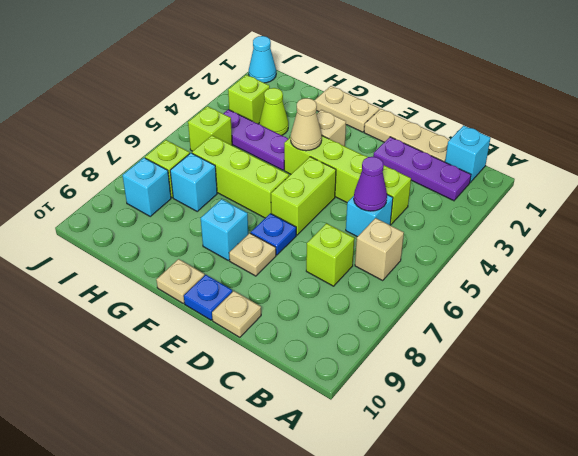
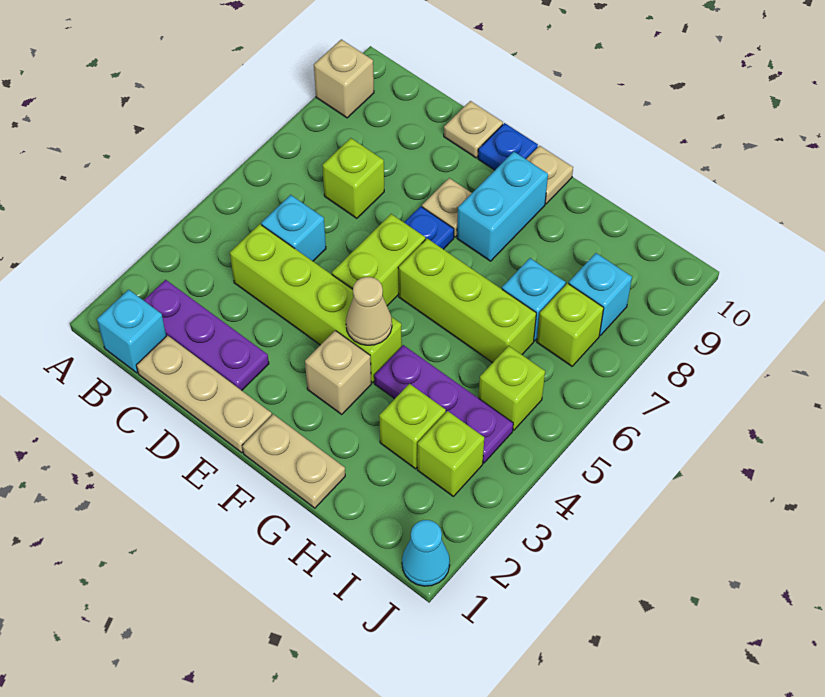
tan brick B6 level 1 -> tan brick A9 level 1
purple cone C5 level 2 -> none
cyan brick F8 level 1 -> cyan brick F8:F9 level 1
lime cone H3 level 1 -> lime brick H3 level 1

